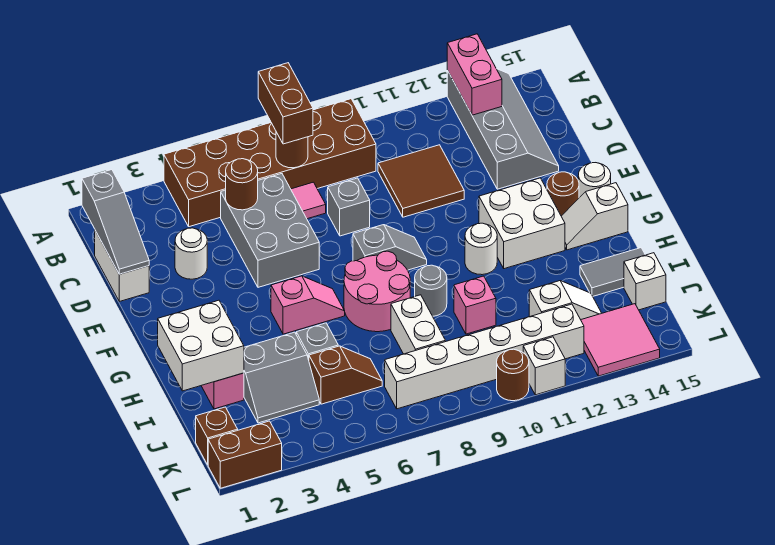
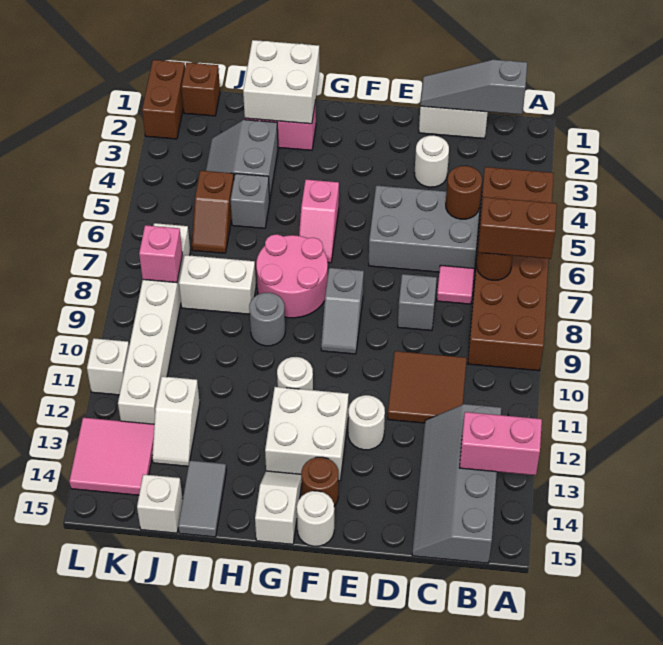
grey slope A13:D14 level 1 top 13 -> grey slope B12:C15 level 1 top B
none -> white round brick E12 level 1
pink brick I10 level 1 -> pink brick K8 level 2
brown round brick L10 level 1 -> none

